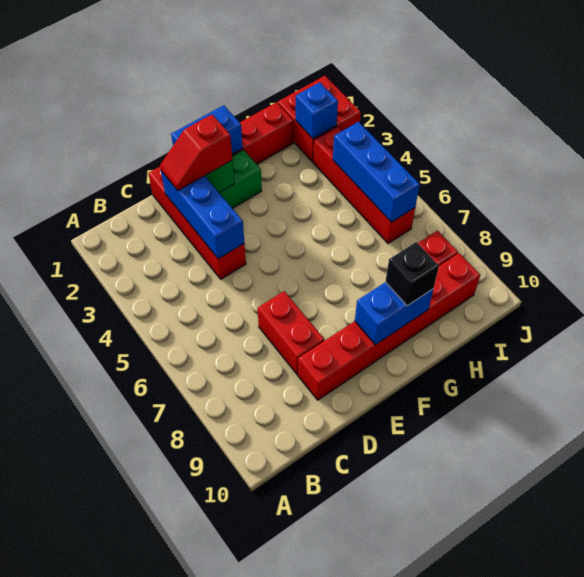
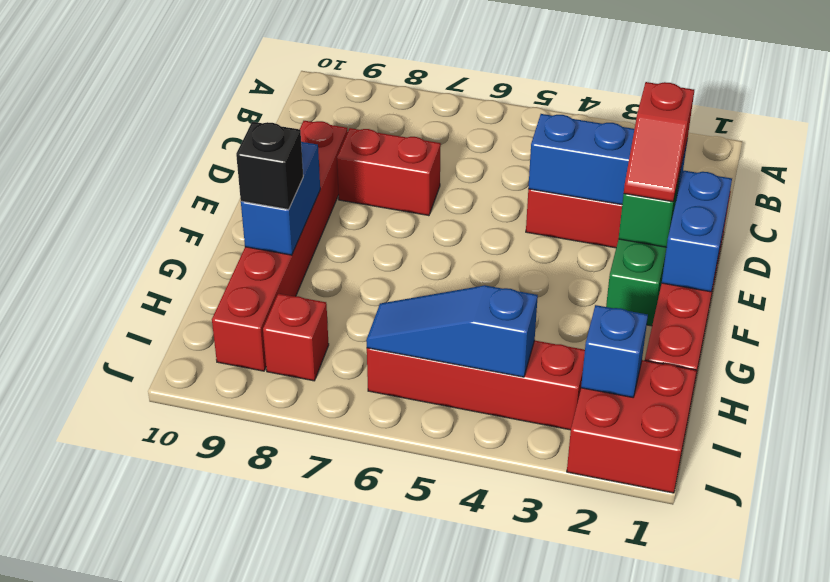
red slope D2:E2 level 3 top E -> red slope D2:E2 level 3 top D
blue brick I4:I6 level 2 -> blue slope I4:I6 level 2 top 4

